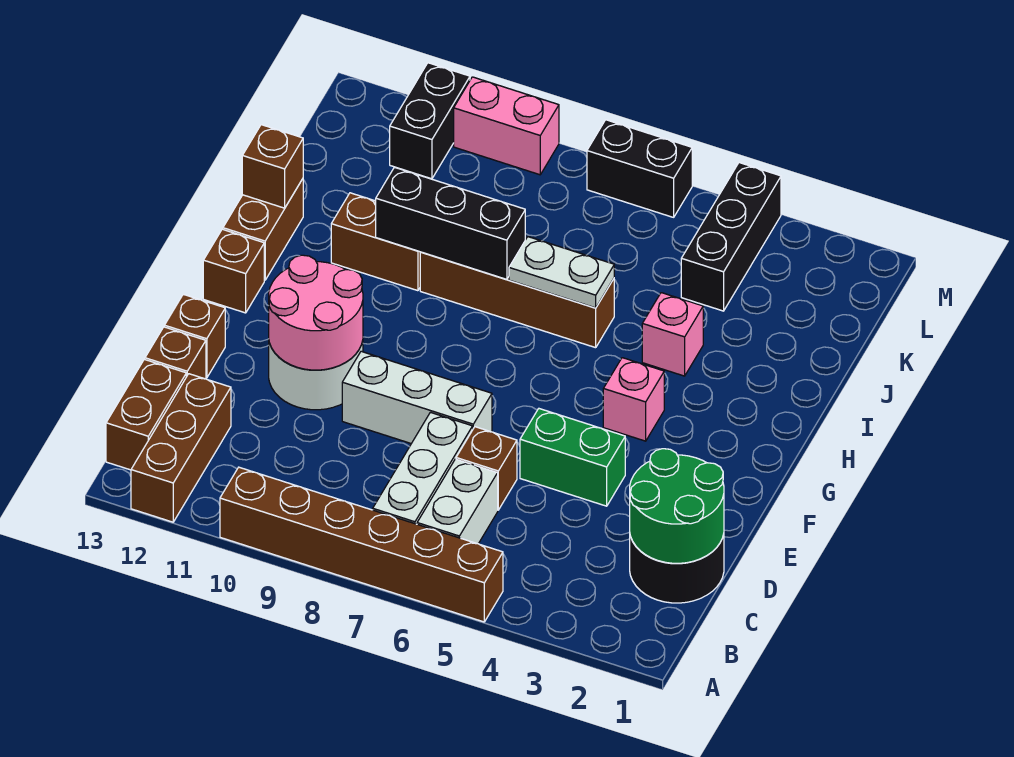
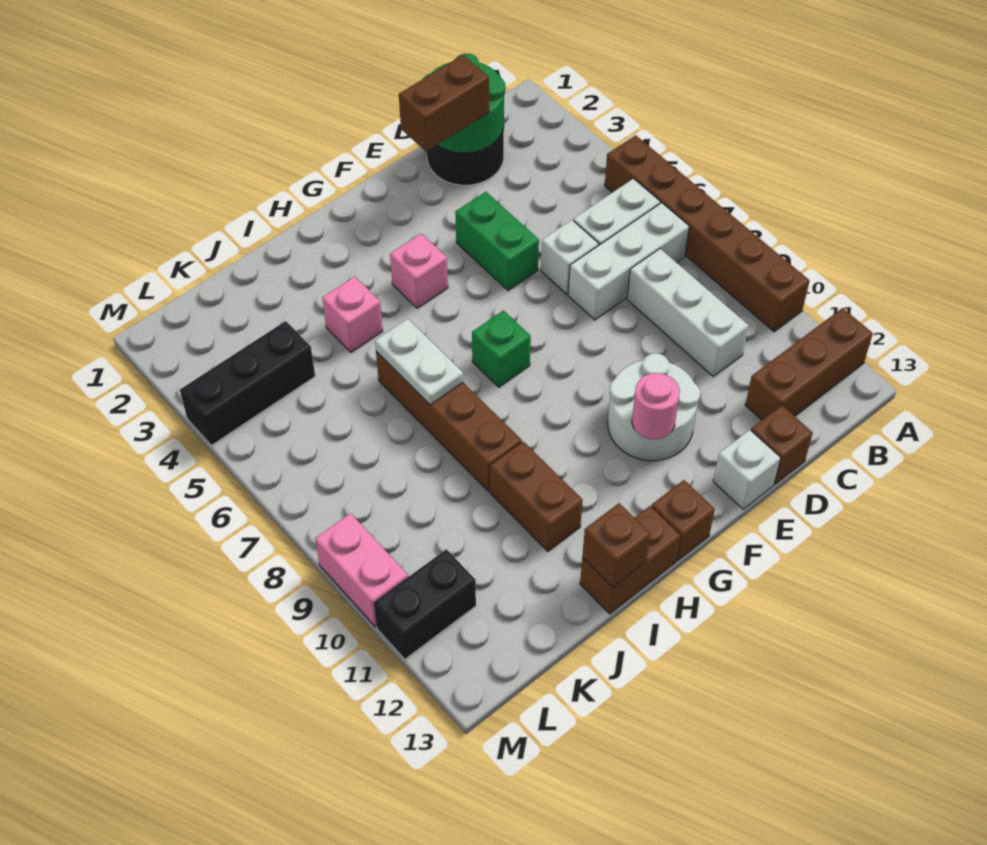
brown brick B13:C13 level 1 -> brown brick D2:E2 level 3
brown brick D6 level 1 -> white brick D6 level 1
white brick E7:E9 level 1 -> white brick C8:C10 level 1
pink round brick E10:F11 level 2 -> pink round brick F11 level 2
brown brick E13 level 1 -> white brick E13 level 1
none -> green brick G7 level 1
black brick I8:I10 level 2 -> none
black brick M6:M7 level 1 -> none

